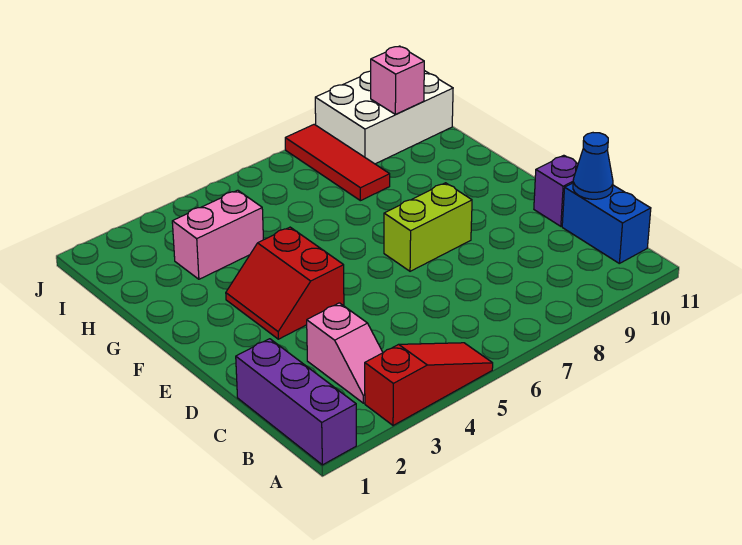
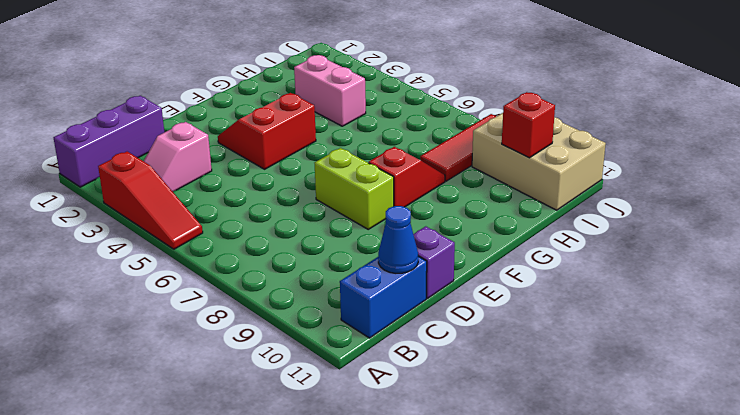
none -> red slope F8:G8 level 1 top F
white brick I9:J11 level 1 -> tan brick I9:J11 level 1
pink brick I10 level 2 -> red brick I10 level 2

